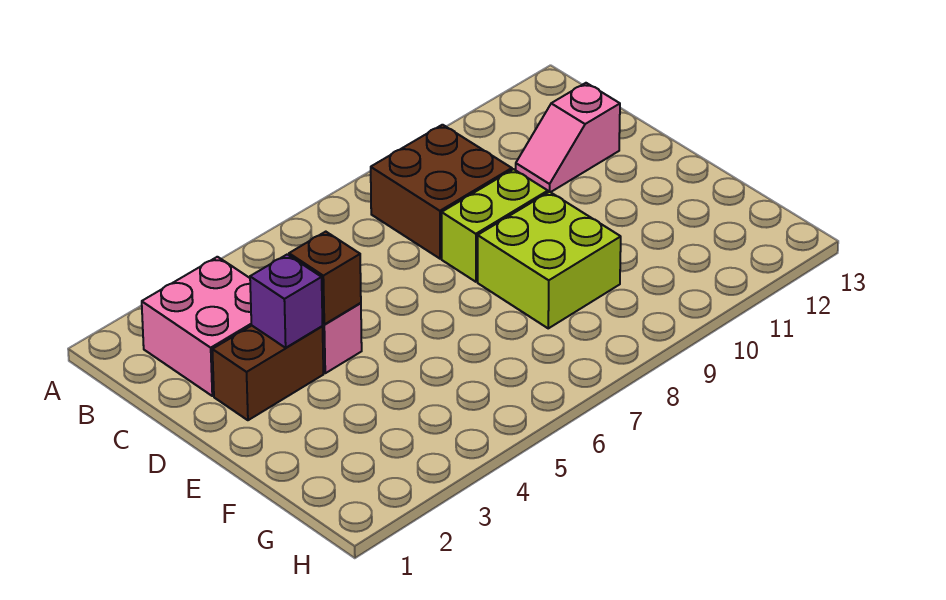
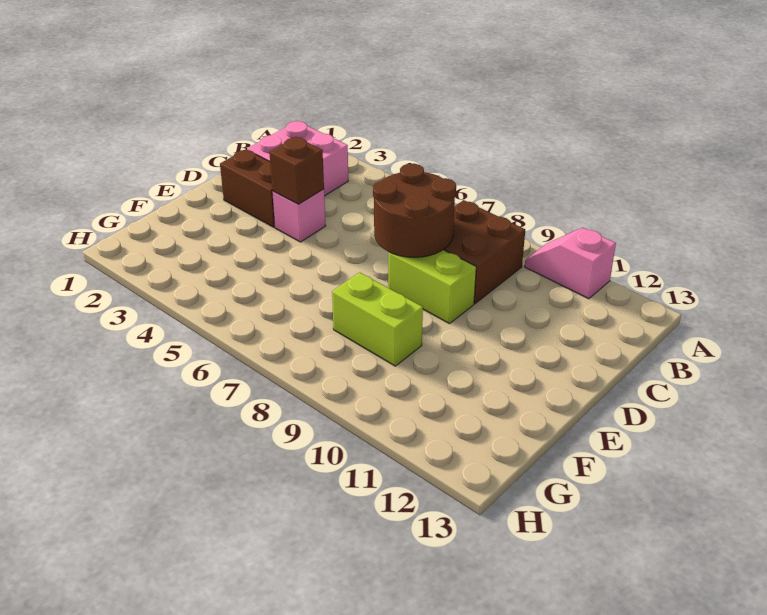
none -> brown round brick C7:D8 level 2
pink slope C11:C12 level 1 top 12 -> pink slope A10:A11 level 1 top 11
purple brick D3 level 2 -> none
lime brick E8:F9 level 1 -> lime brick F8:F9 level 1

